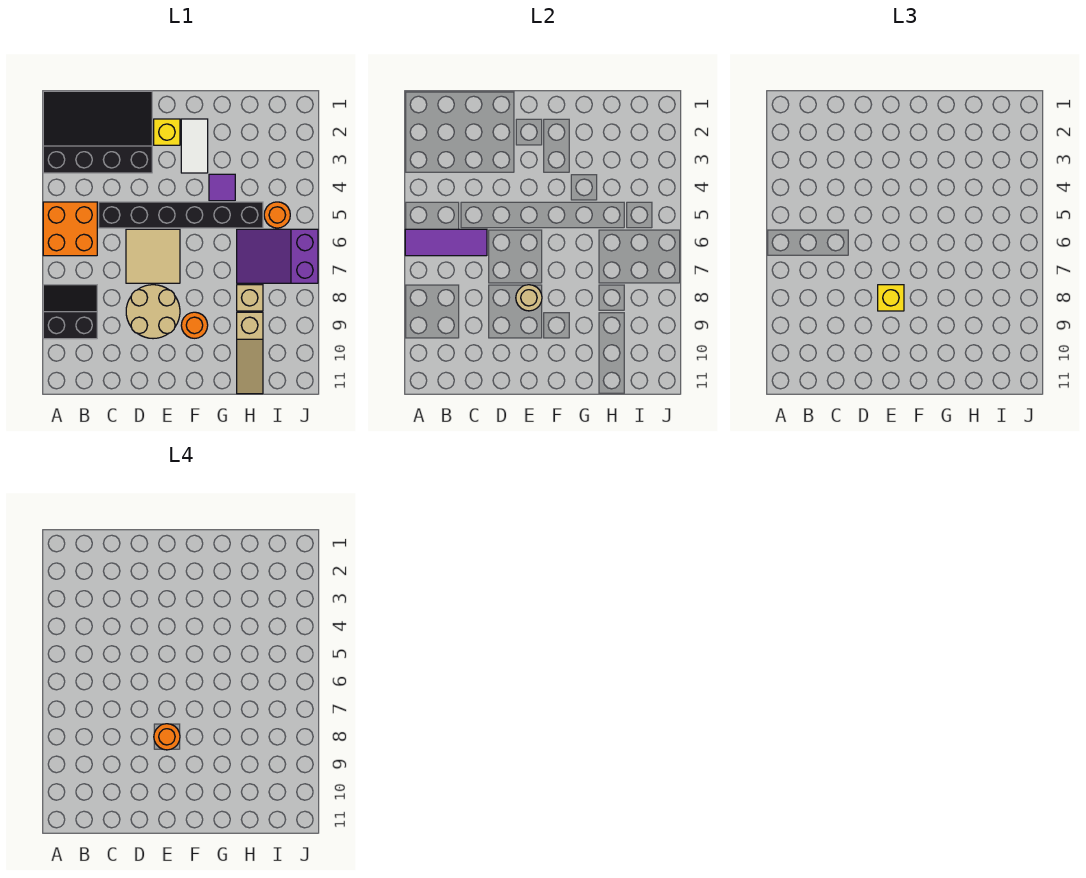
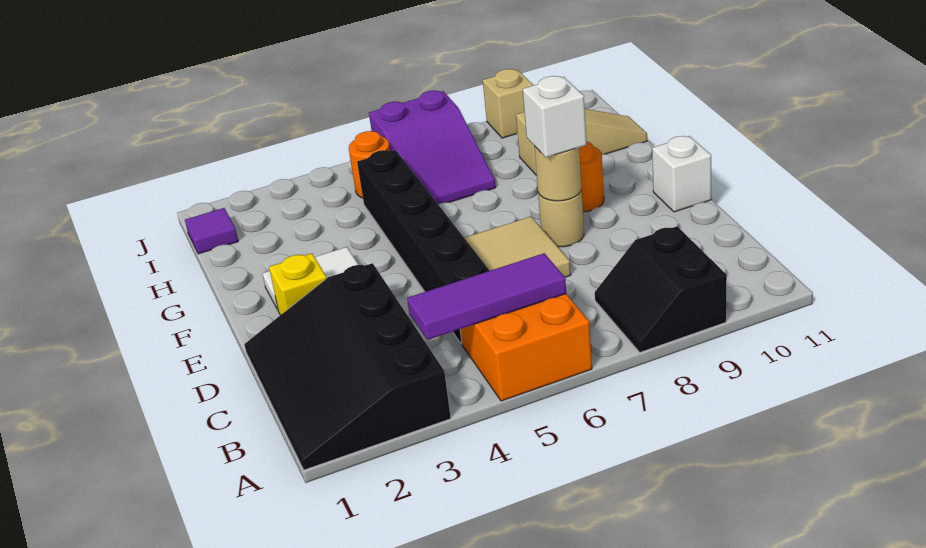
purple tile A6:C6 level 2 -> purple tile B4:B6 level 2
tan round brick D8:E9 level 1 -> tan round brick E8 level 1
yellow brick E8 level 3 -> white brick E8 level 3
orange round brick E8 level 4 -> none
none -> white brick E11 level 1
purple tile G4 level 1 -> purple tile I1 level 1
tan brick H8 level 1 -> tan brick J9 level 1

